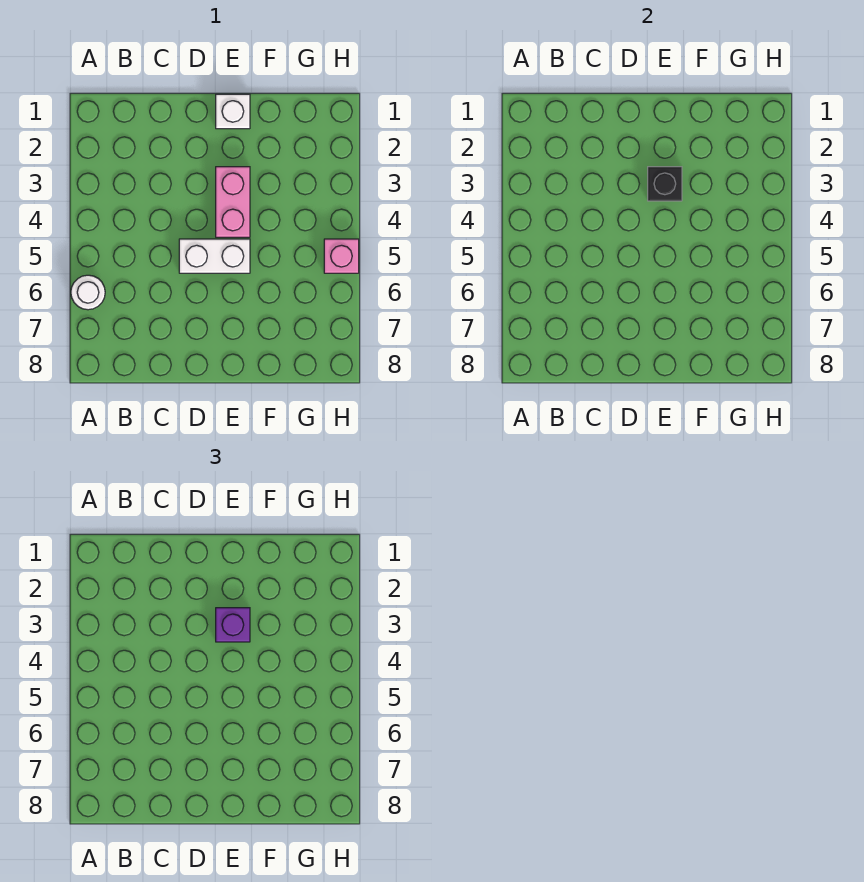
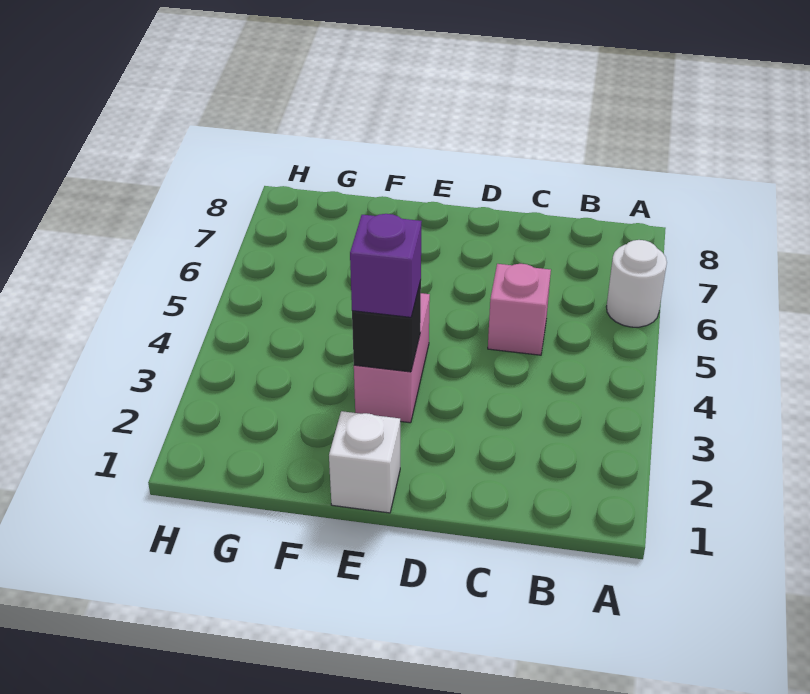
white brick D5:E5 level 1 -> none
pink brick H5 level 1 -> pink brick C5 level 1

